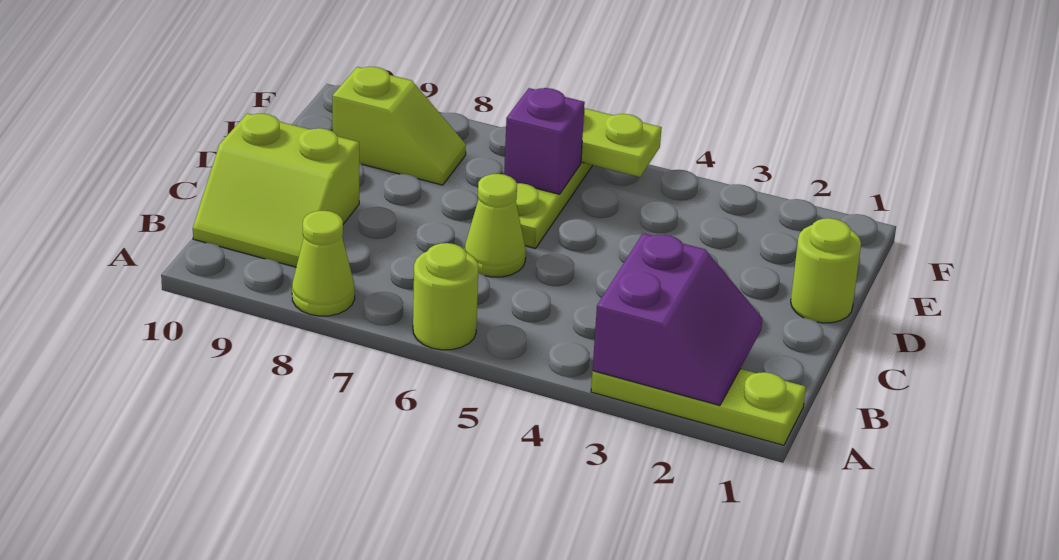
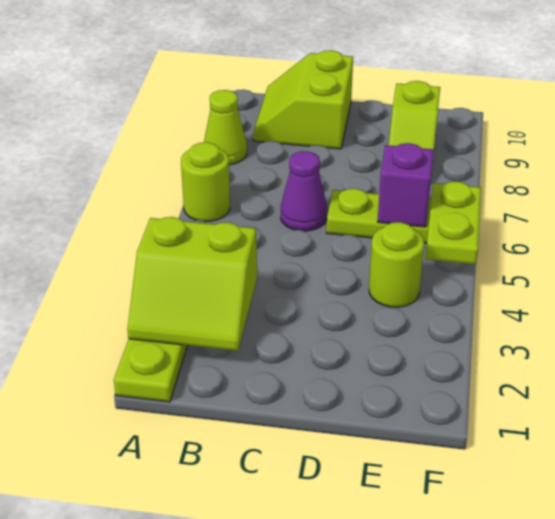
purple slope A2:B3 level 2 top 3 -> lime slope A2:B3 level 2 top 3
lime cone C6 level 1 -> purple cone C6 level 1
lime round brick D1 level 1 -> lime round brick E4 level 1

